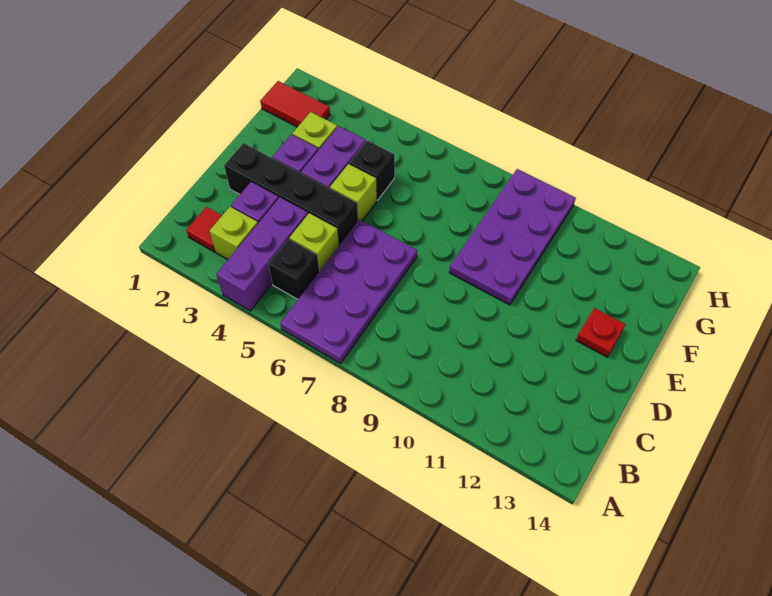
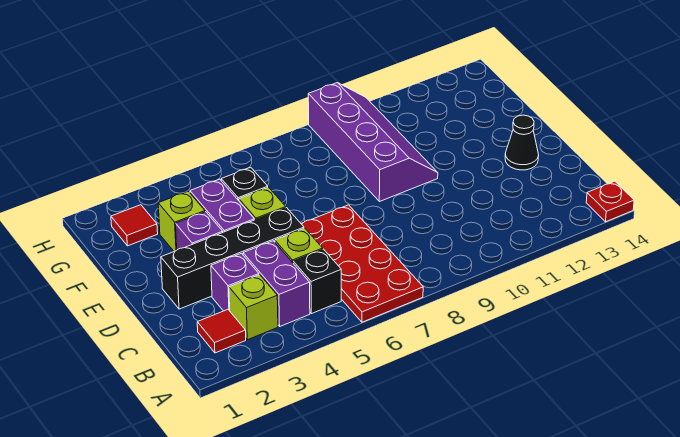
purple brick A4:C4 level 1 -> purple brick B4:C4 level 1
purple plate A6:D7 level 1 -> red plate A6:D7 level 1
none -> black cone D13 level 1
purple plate E9:H10 level 1 -> purple slope E9:H10 level 1 top 9
red plate E13 level 1 -> red plate A14 level 1
red tile G1:G2 level 1 -> red tile G2 level 1

